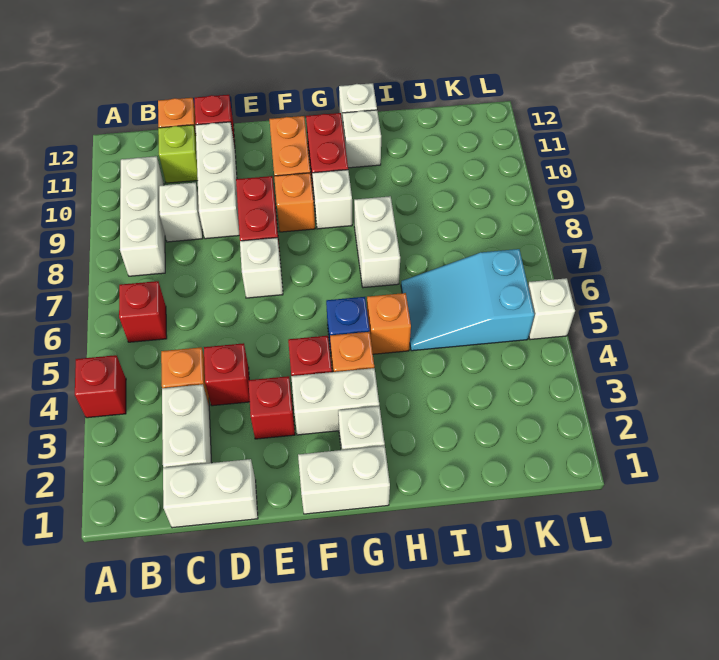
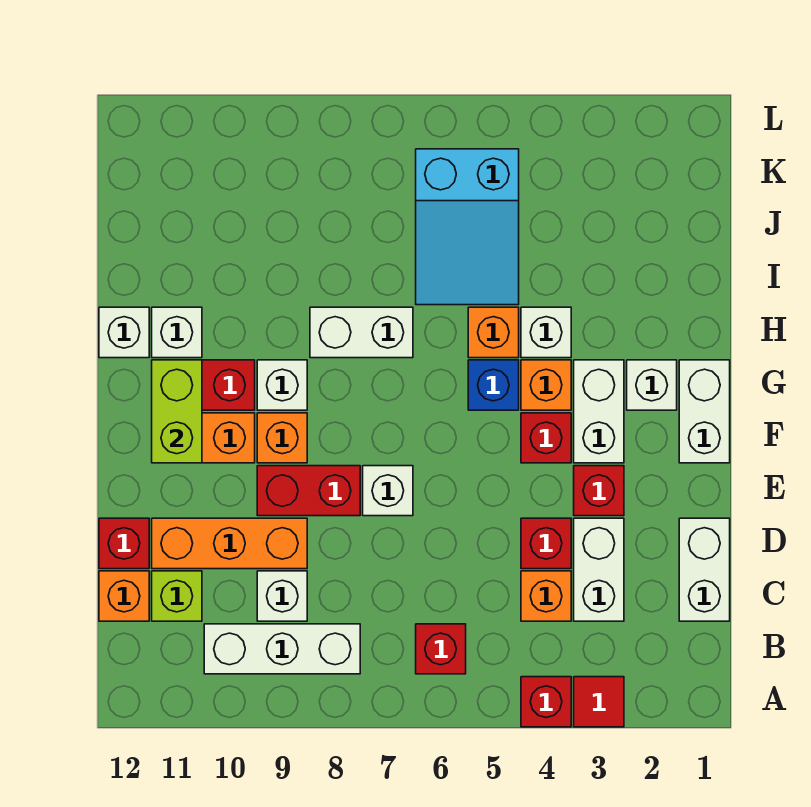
none -> red tile A3 level 1
white brick C2:C3 level 1 -> white brick C3:D3 level 1
white brick D9:D11 level 1 -> orange brick D9:D11 level 1
none -> lime brick F11:G11 level 2
white brick L5 level 1 -> white brick H4 level 1

